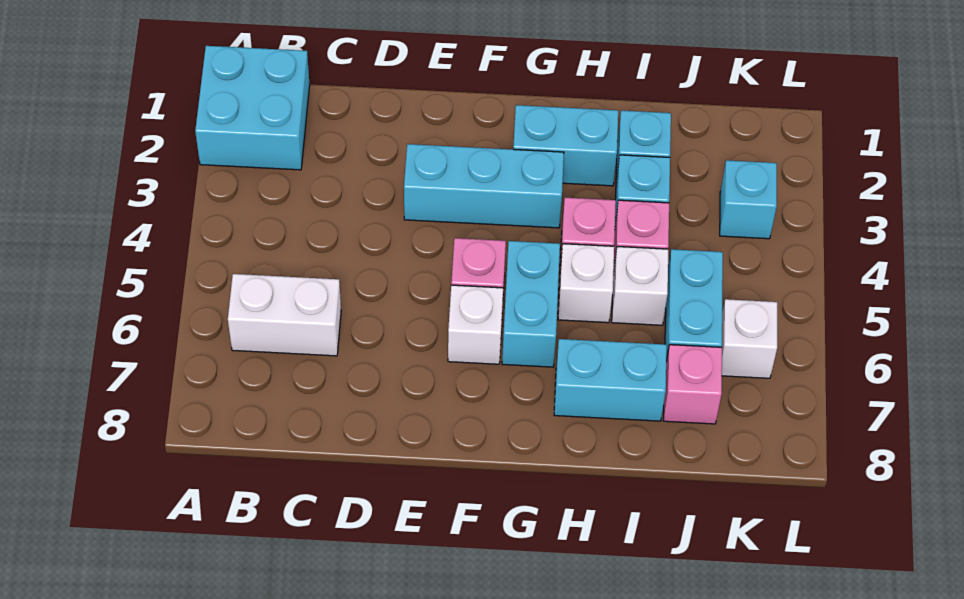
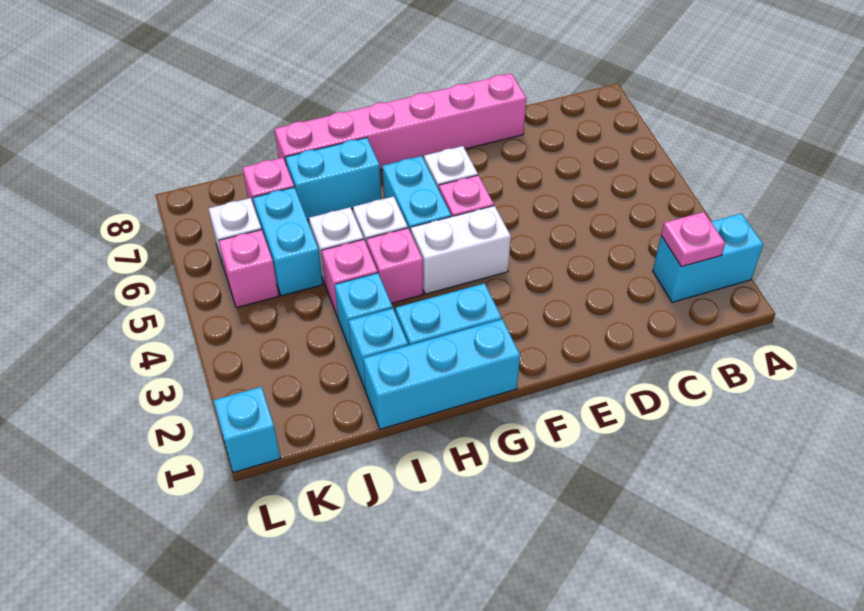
cyan brick A1:B2 level 1 -> cyan brick A2:B2 level 1
none -> pink plate B2 level 2
white brick B6:C6 level 1 -> white brick F4:G4 level 1
none -> pink brick D8:I8 level 1
cyan brick E3:G3 level 1 -> cyan brick G1:I1 level 1
cyan brick K3 level 1 -> cyan brick L1 level 1
none -> pink brick K5 level 1

